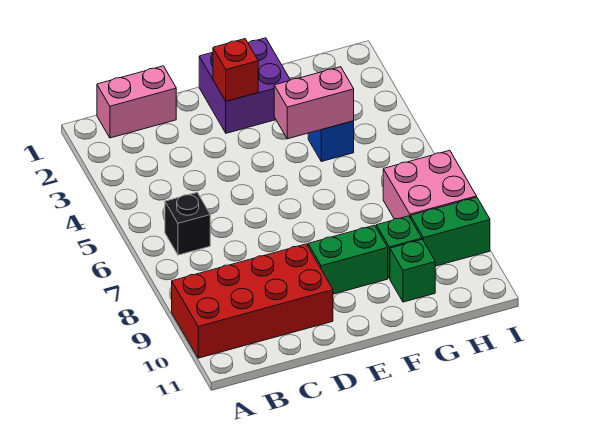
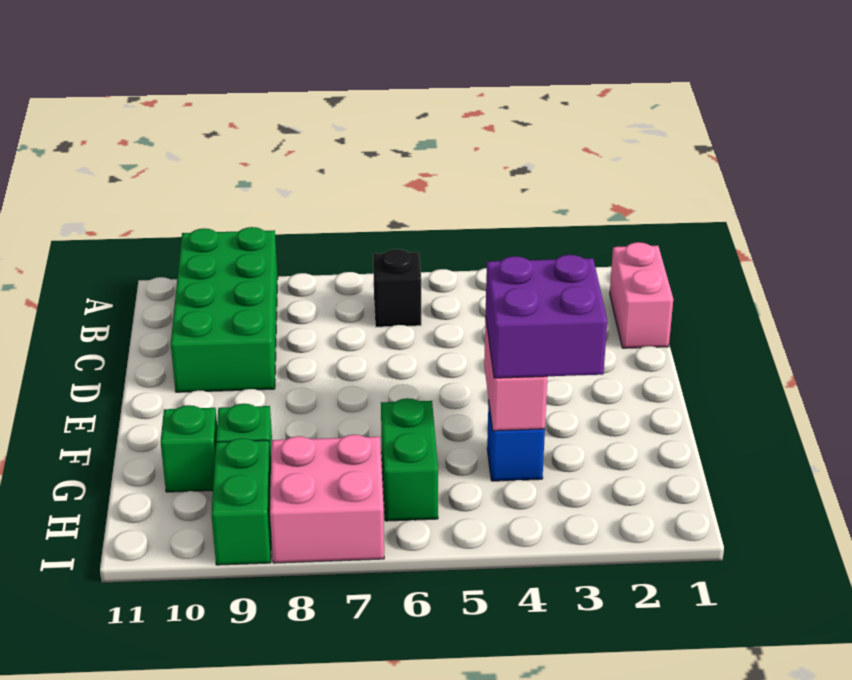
red brick A9:D10 level 1 -> green brick A9:D10 level 1
purple brick E1:F2 level 1 -> purple brick F3:G4 level 3
red brick E2 level 2 -> none
green brick E9:F9 level 1 -> green brick G6:H6 level 1

